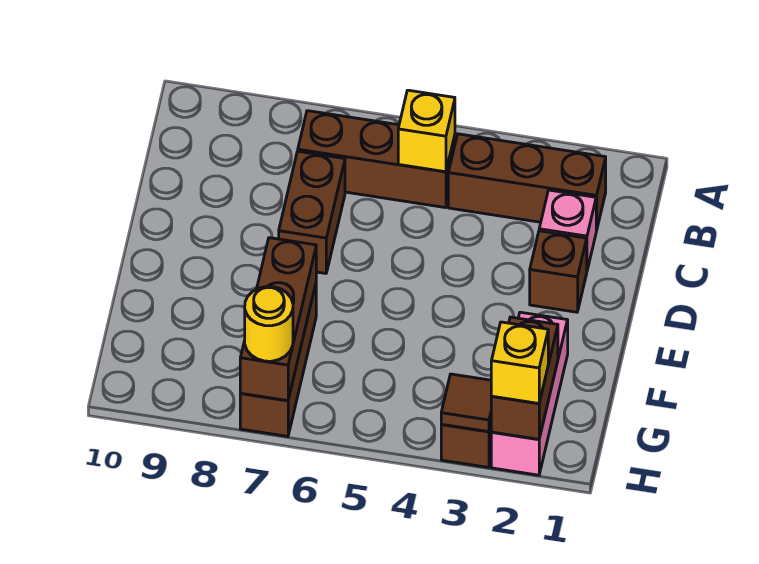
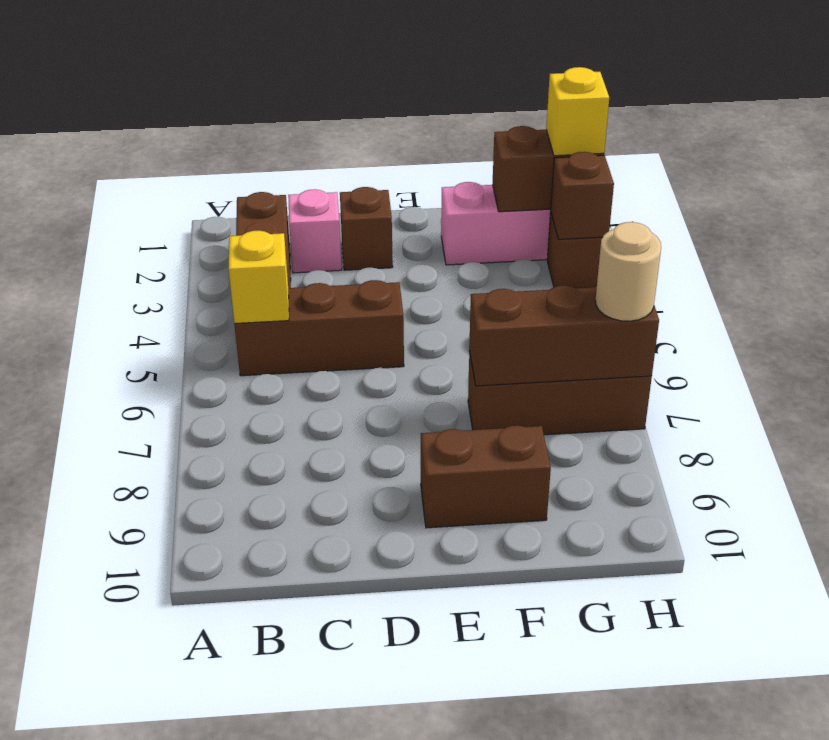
brown brick B5:B7 level 1 -> brown brick B5:D5 level 1
brown brick C7:D7 level 1 -> brown brick E9:F9 level 1
brown tile H3 level 2 -> brown brick H3 level 2
yellow round brick H7 level 3 -> tan round brick H7 level 3

